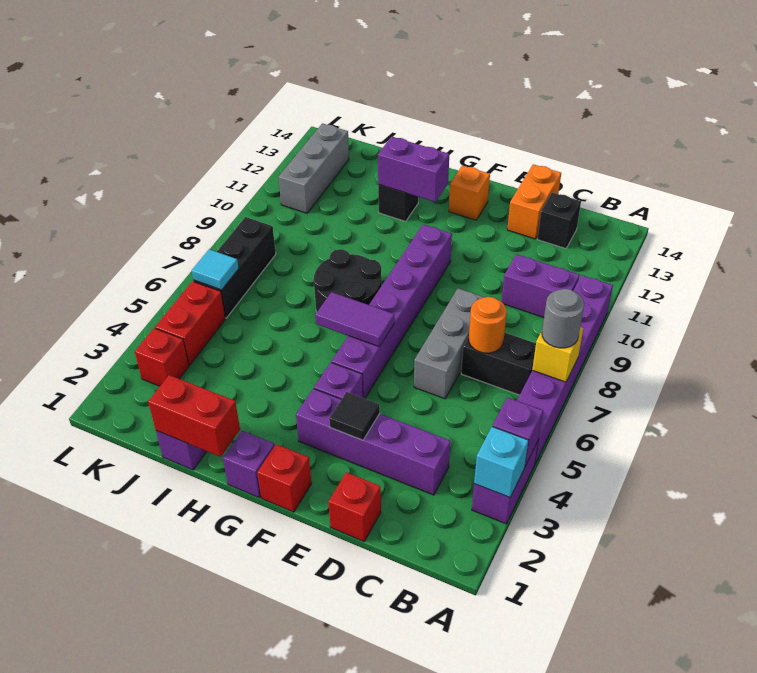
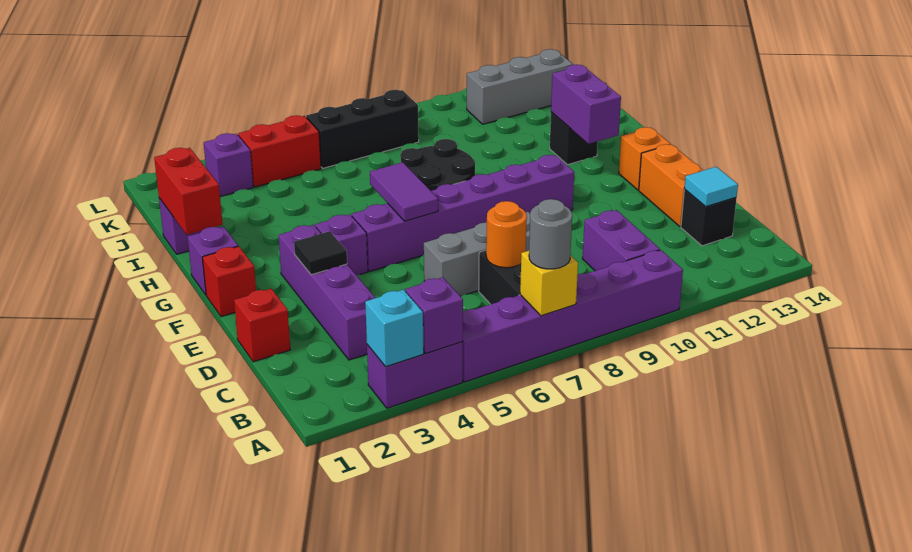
orange brick D13:D14 level 1 -> orange brick D13:E13 level 1
red brick K3 level 1 -> purple brick K3 level 1
cyan tile K6 level 2 -> cyan tile C13 level 2

